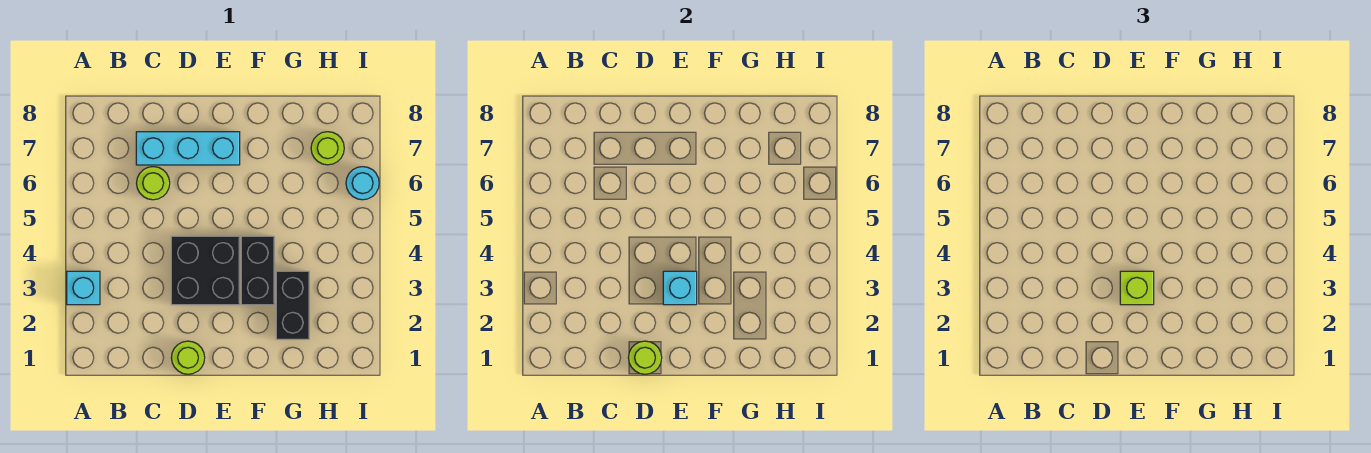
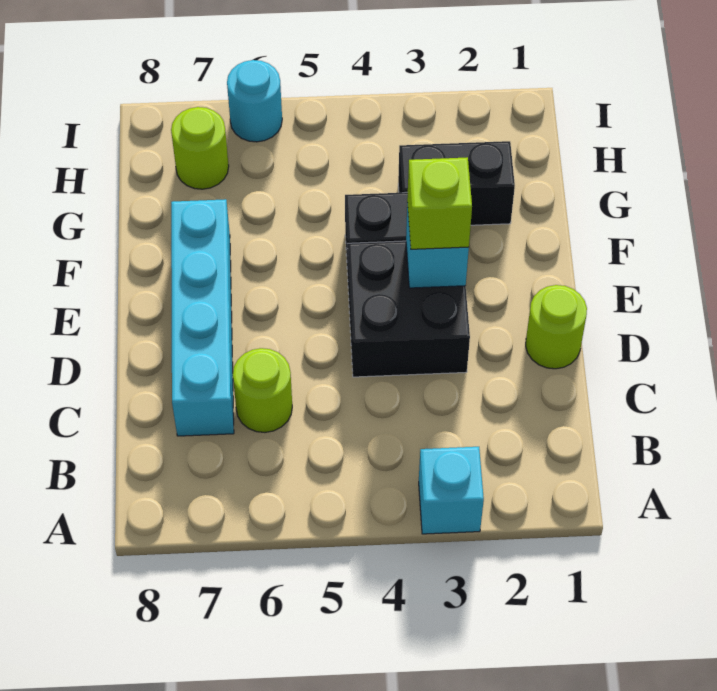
cyan brick C7:E7 level 1 -> cyan brick C7:F7 level 1
lime round brick D1 level 2 -> none

